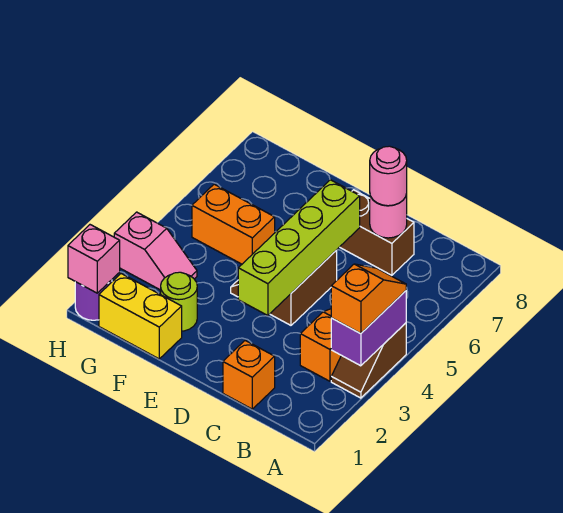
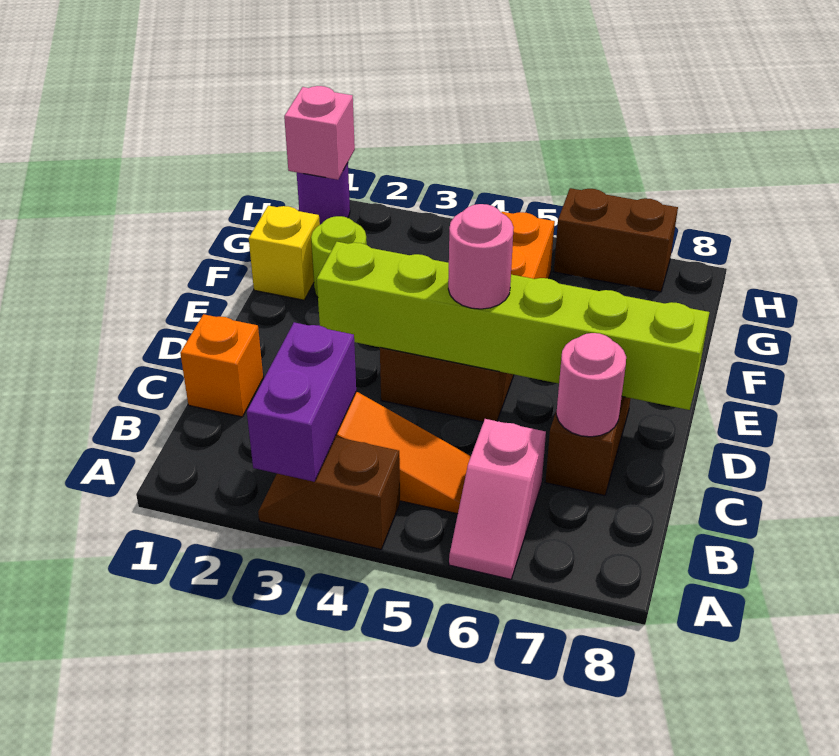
purple brick A3:A4 level 2 -> purple brick A3:B3 level 2
orange slope A3:A4 level 3 top 3 -> none
pink round brick C7 level 3 -> pink round brick D5 level 3
lime brick D3:D6 level 2 -> lime brick D3:D8 level 2
yellow brick F1:G1 level 1 -> yellow brick F1 level 1
pink slope G3:H3 level 1 top H -> pink slope A6:B6 level 1 top B
none -> brown brick H6:H7 level 1

